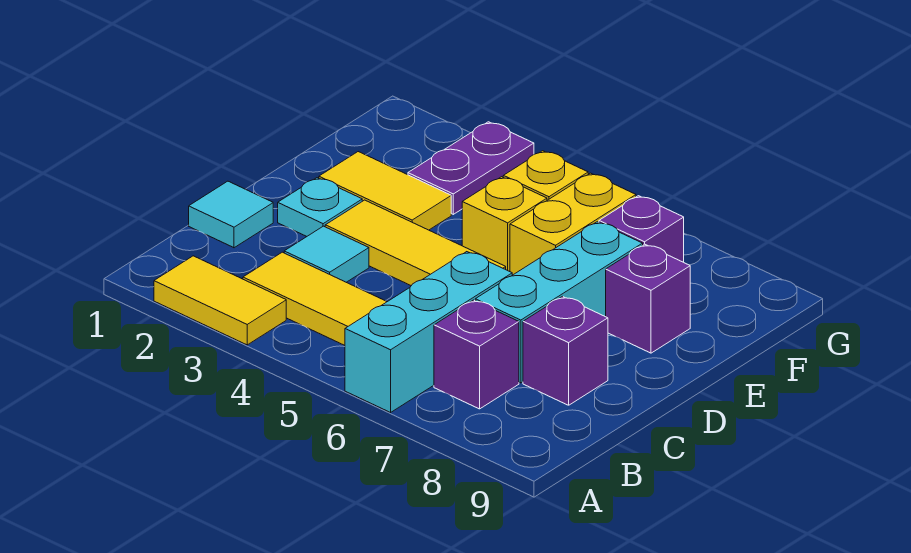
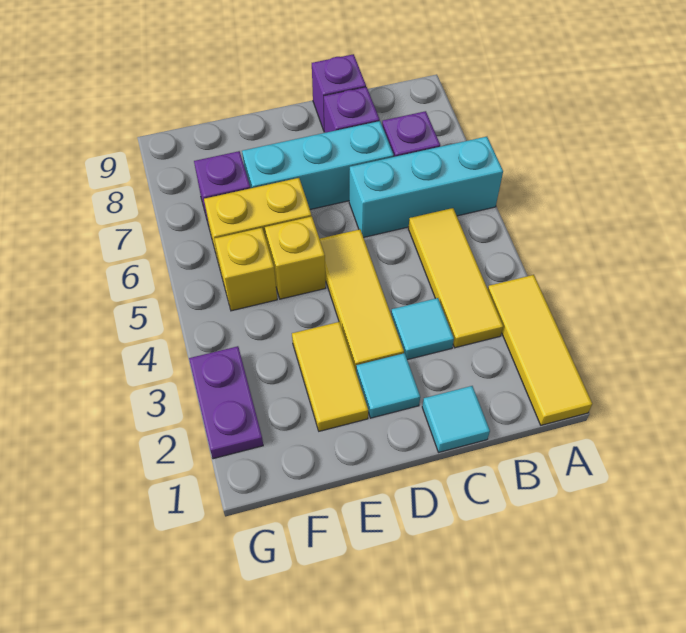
yellow tile A2:A3 level 1 -> yellow tile A1:A3 level 1
cyan plate D2 level 1 -> cyan tile D2 level 1
purple brick E8 level 1 -> purple brick C9 level 1
purple plate F3:G3 level 1 -> purple plate G2:G3 level 1

